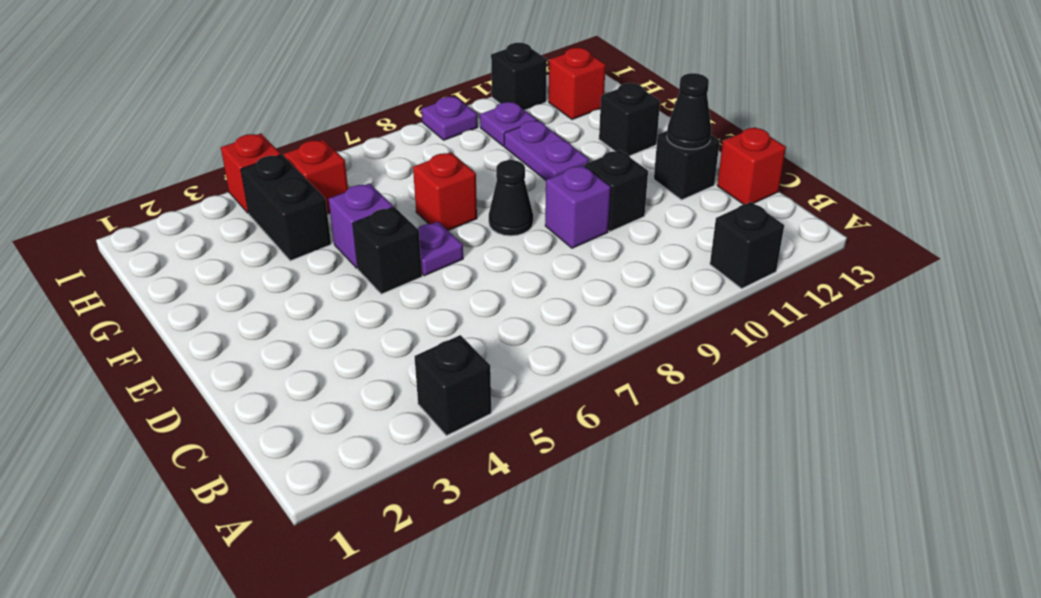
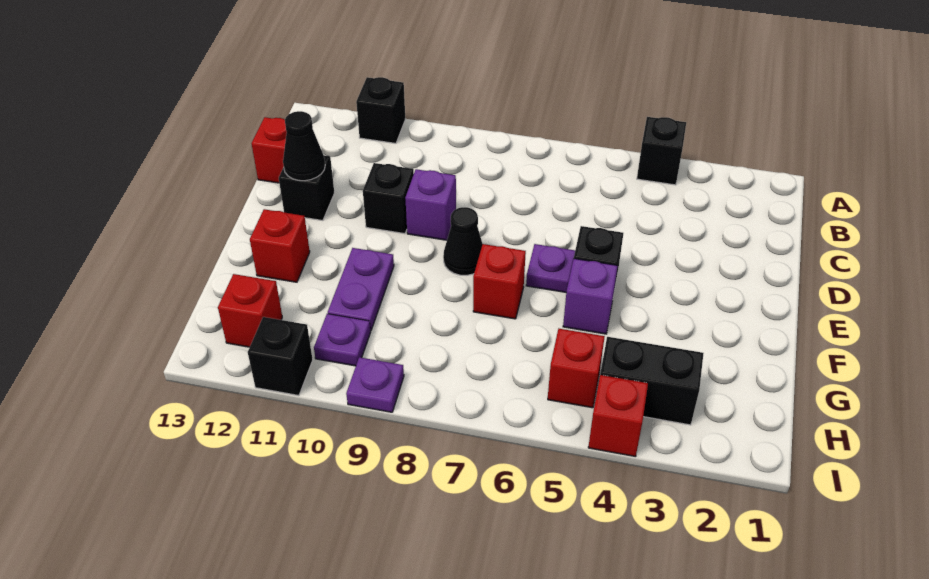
black brick F12 level 1 -> red brick F12 level 1
black brick G4:H4 level 1 -> black brick H3:H4 level 1

